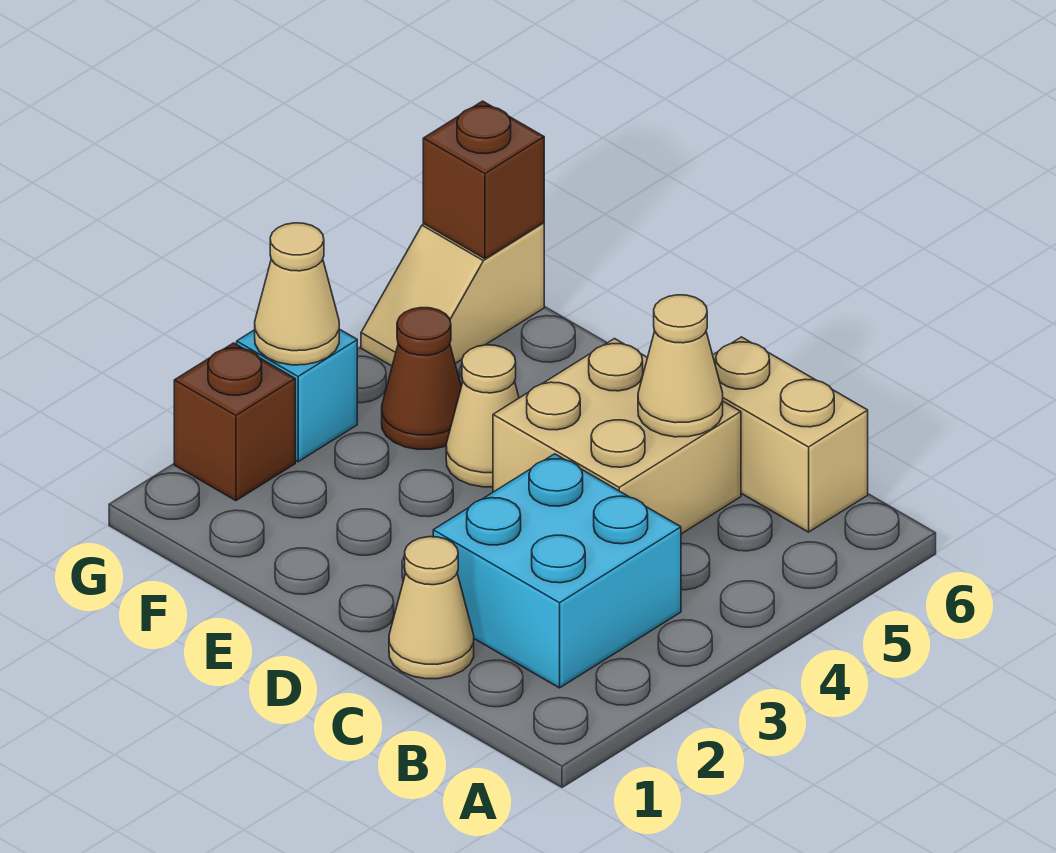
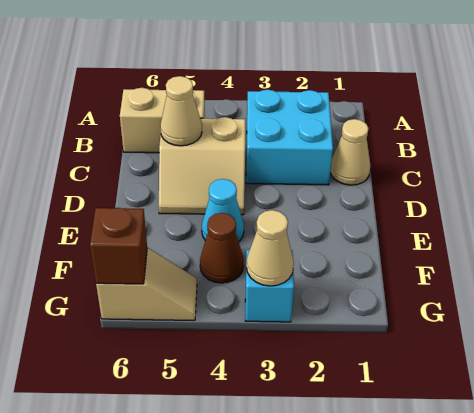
tan brick B6:C6 level 1 -> tan brick B5:B6 level 1
tan brick C4:D5 level 1 -> tan slope C4:D5 level 1 top C
tan cone E4 level 1 -> cyan cone E4 level 1
brown brick G2 level 1 -> none

